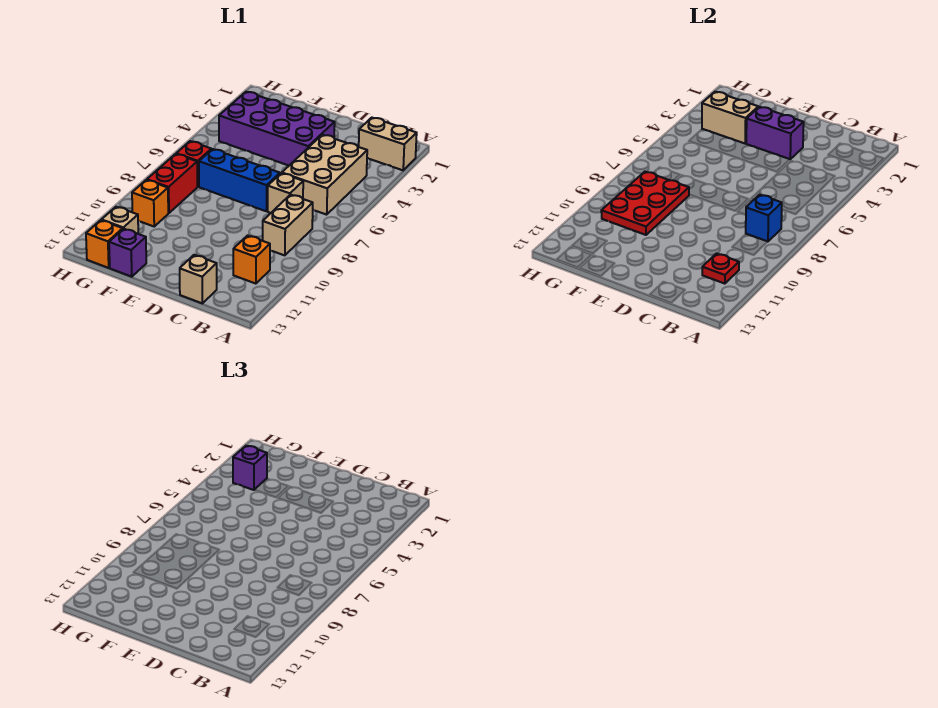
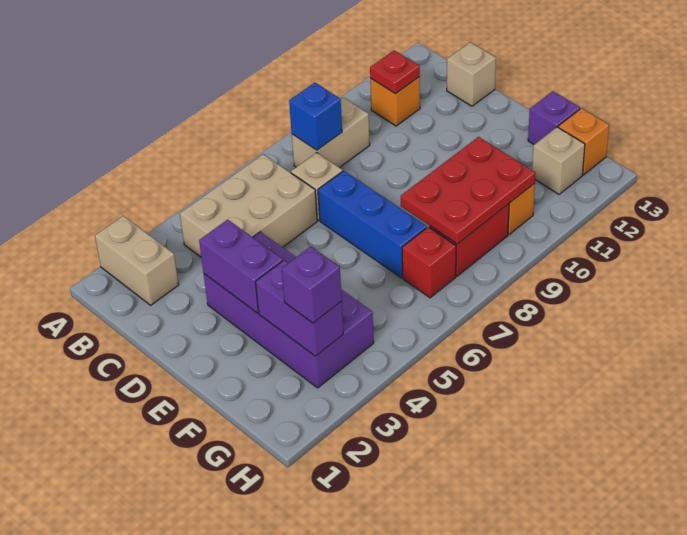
tan brick F3:G3 level 2 -> purple brick F3:G3 level 2

